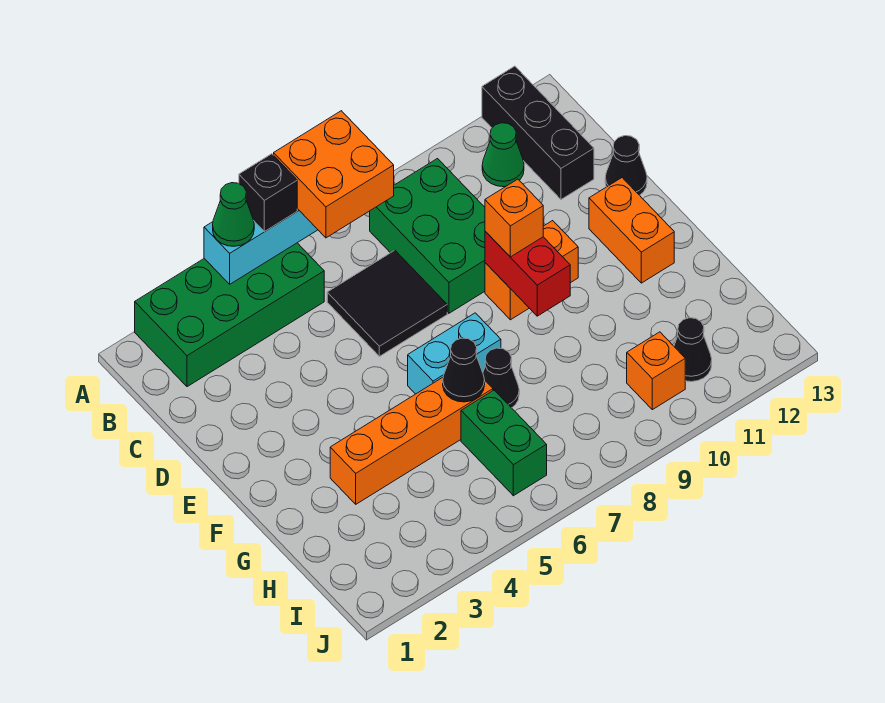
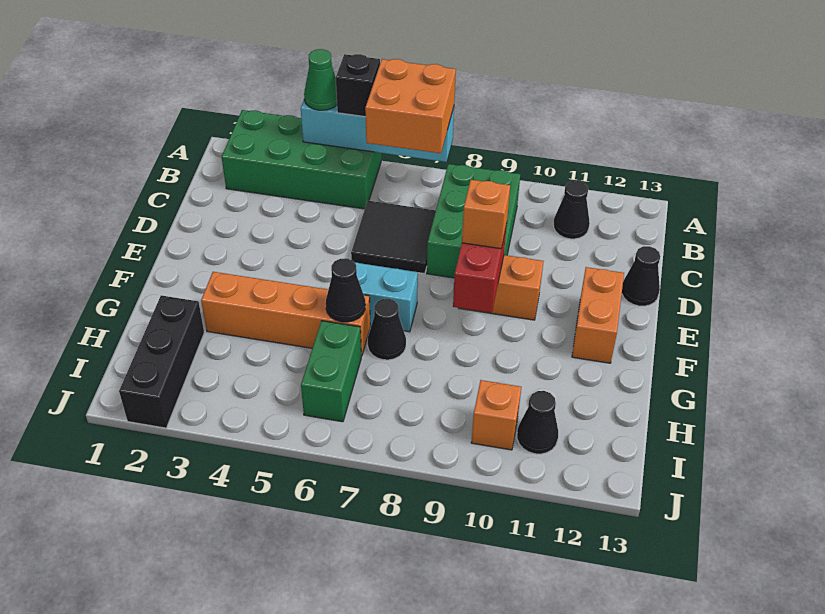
black brick A12:C12 level 1 -> black brick H2:J2 level 1
green cone B11 level 1 -> black cone B11 level 1

